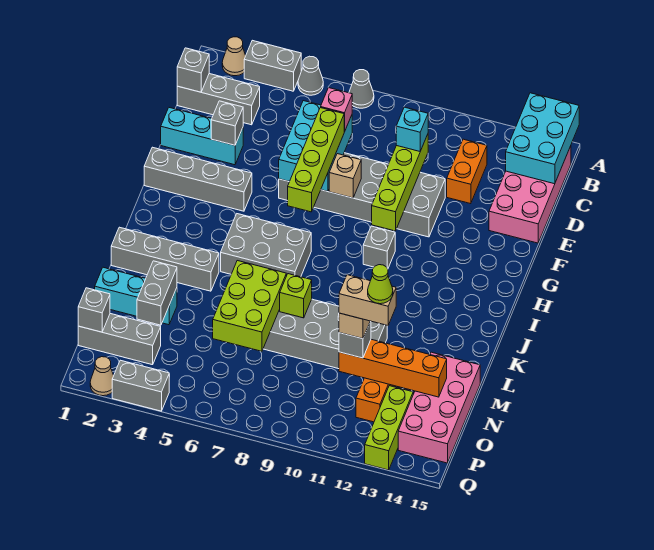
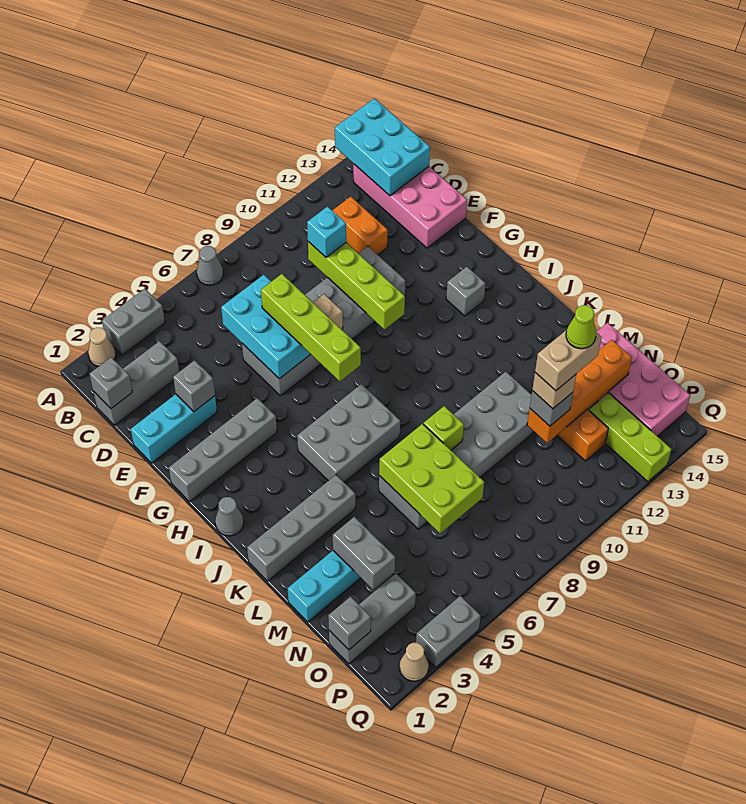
grey cone A5 level 1 -> grey cone I1 level 1
pink brick D7 level 3 -> none
grey brick H10 level 1 -> grey brick H13 level 1

